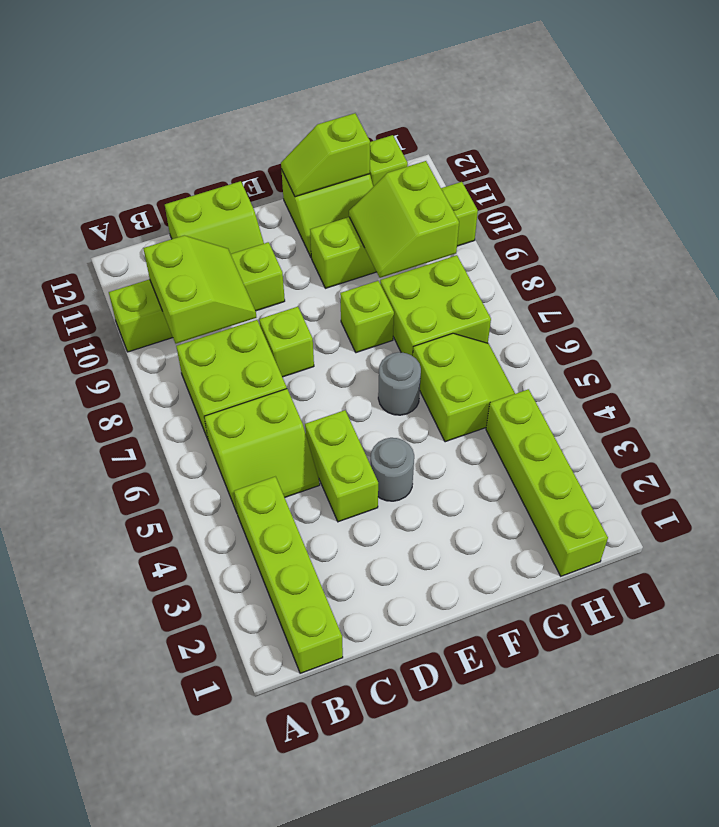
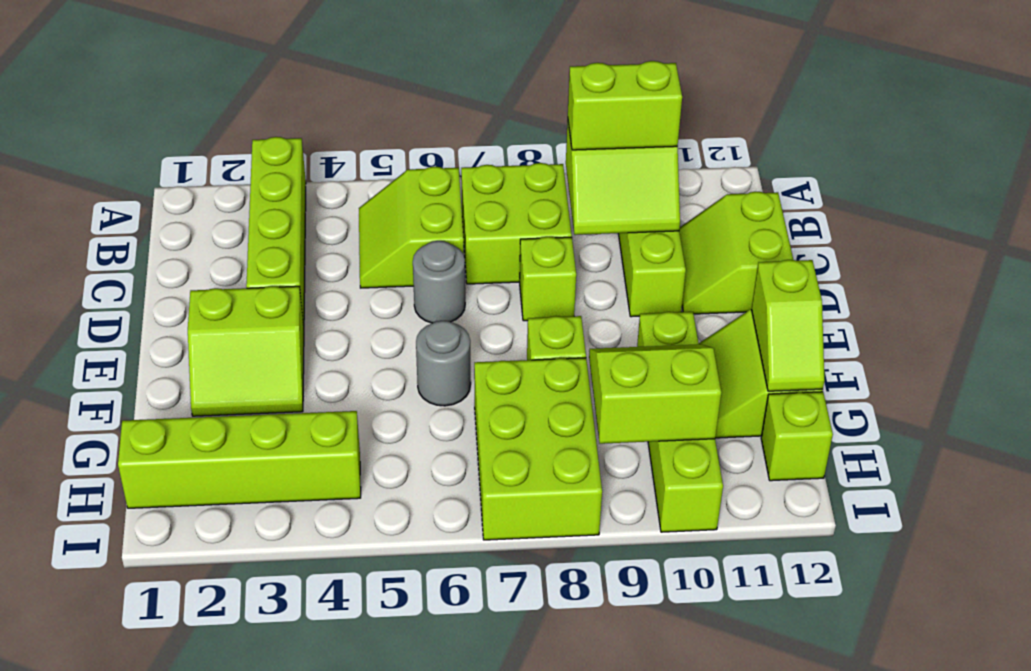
lime brick B1:B4 level 1 -> lime brick A3:D3 level 1
lime brick D4:D5 level 1 -> lime brick B9:B10 level 3
grey round brick E4 level 1 -> grey round brick D6 level 1
lime slope F12:G12 level 2 top G -> lime slope F12:G12 level 2 top F
lime slope G5:H6 level 1 top G -> lime slope E2:F3 level 1 top E
lime brick G7:H8 level 1 -> lime brick G7:I8 level 1

